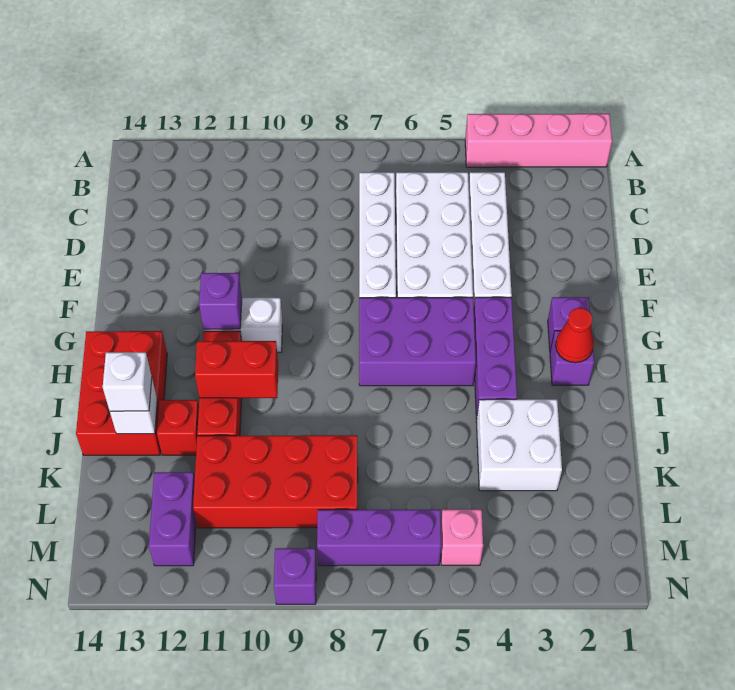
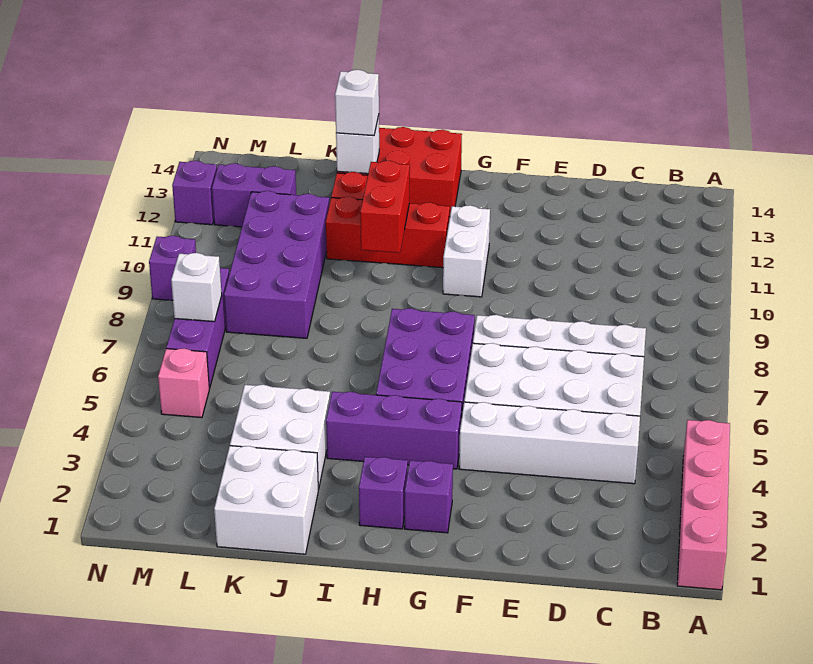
purple brick G11 level 2 -> purple brick N12 level 1
red cone H2 level 2 -> none
none -> white brick J1:K2 level 1
red brick K8:L11 level 1 -> purple brick K8:L11 level 1
none -> white brick M7 level 2

